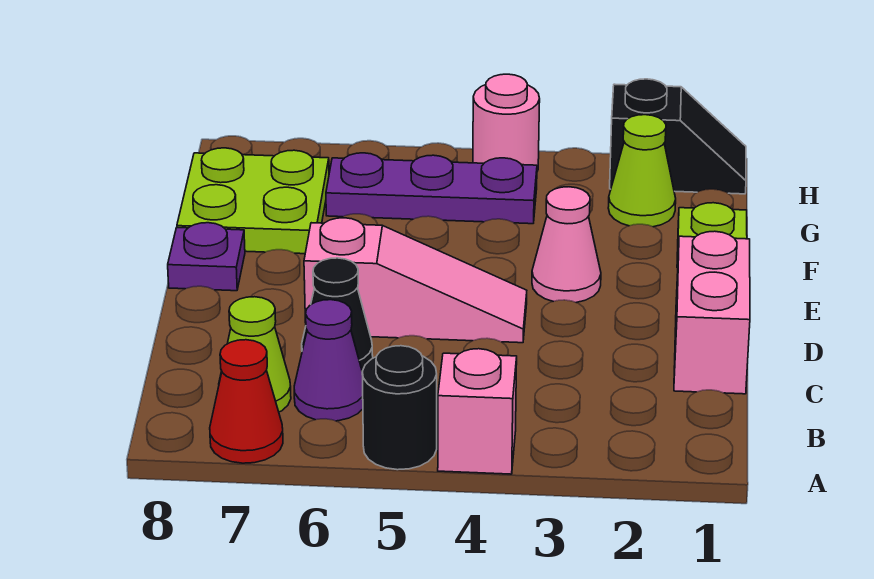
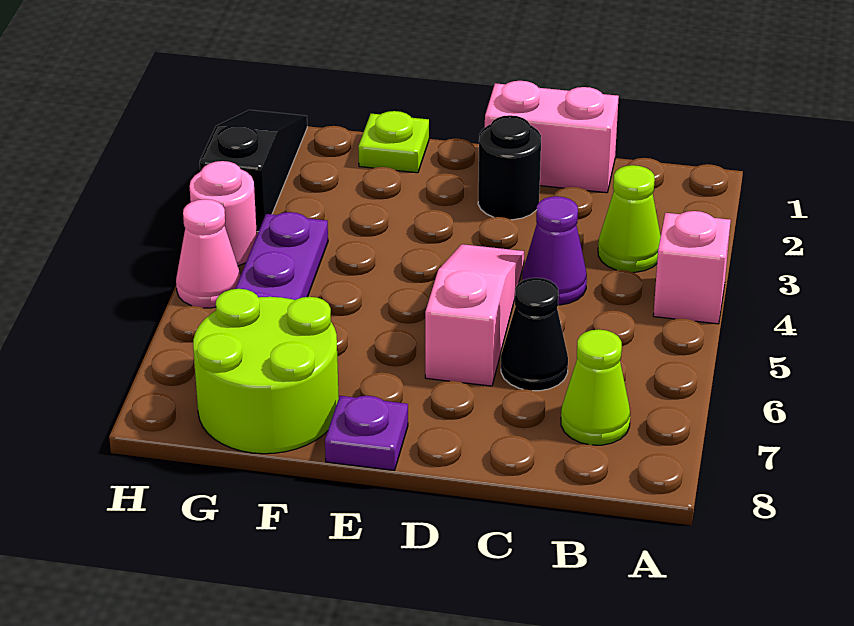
black round brick A5 level 1 -> black round brick D2 level 1
red cone A7 level 1 -> none
purple cone B6 level 1 -> purple cone C4 level 1
pink cone E3 level 1 -> pink cone H5 level 1
lime plate F7:G8 level 1 -> lime round brick F7:G8 level 1
lime cone G2 level 1 -> lime cone B3 level 1
black slope H1:H2 level 1 top 2 -> black slope H1:H3 level 1 top 3

